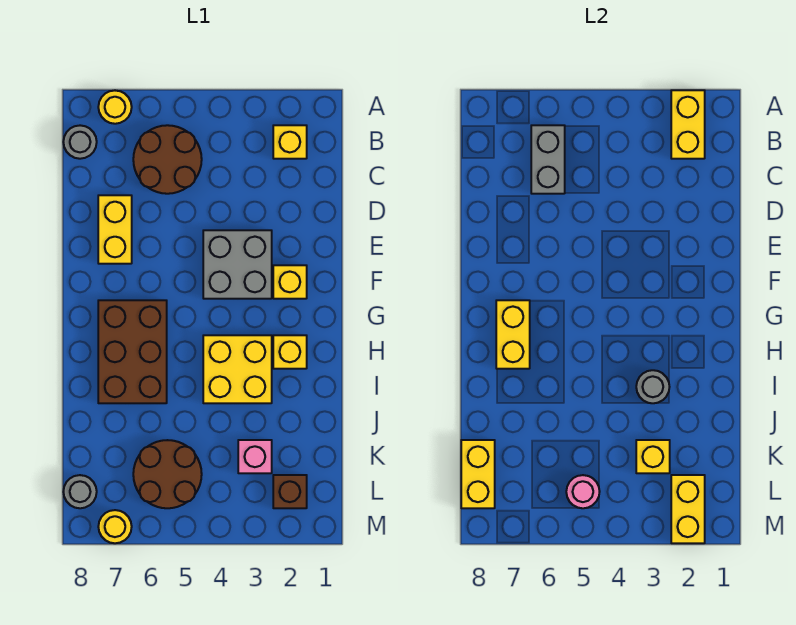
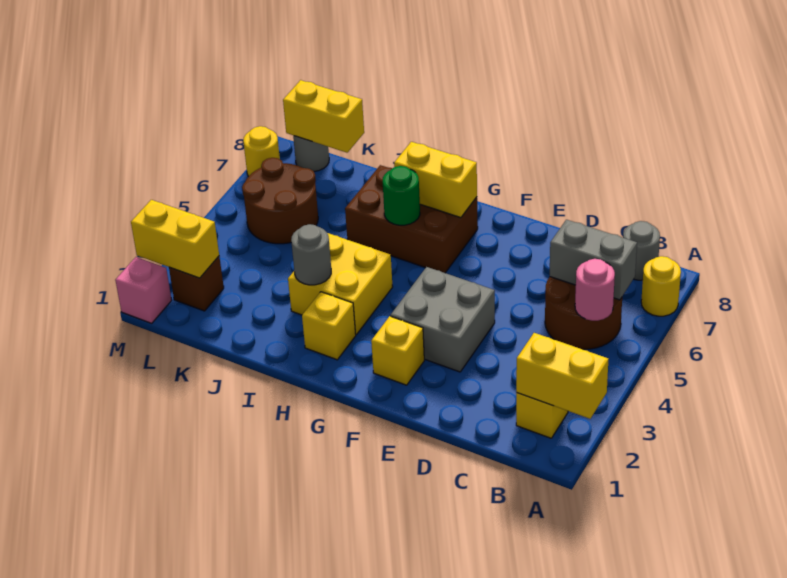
yellow brick D7:E7 level 1 -> none
none -> green round brick H6 level 2
pink brick K3 level 1 -> pink brick M1 level 1
yellow brick K3 level 2 -> none
pink round brick L5 level 2 -> pink round brick B5 level 2

